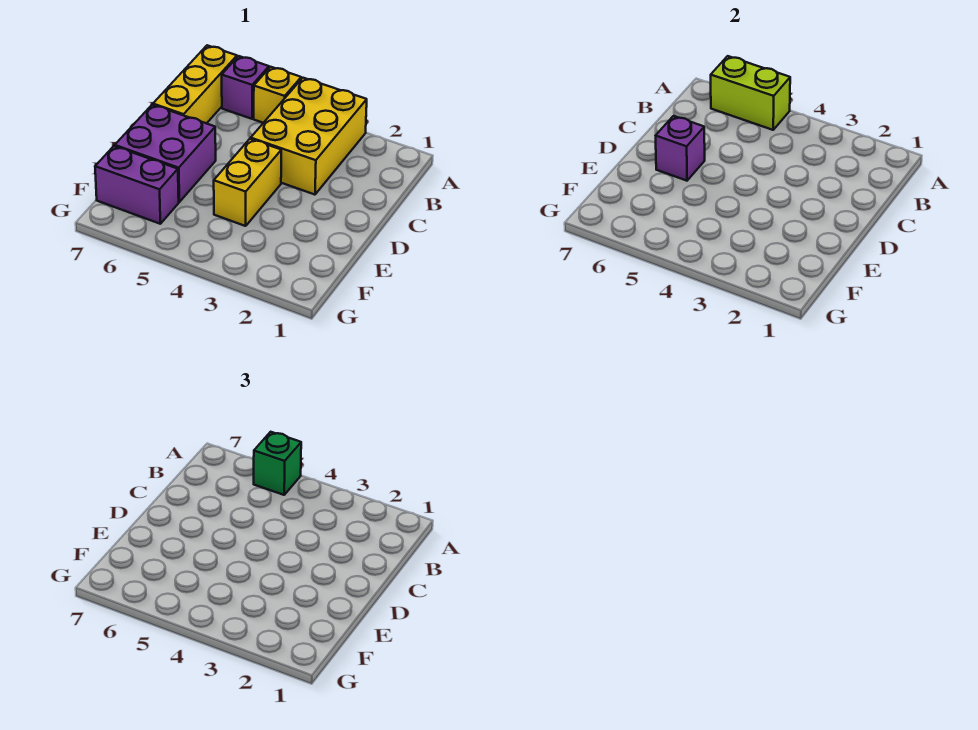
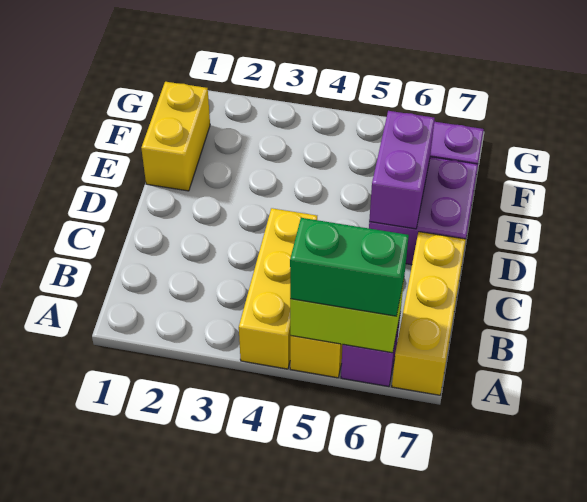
yellow brick A3:C4 level 1 -> yellow brick A4:C4 level 1
green brick A5 level 3 -> green brick A5:A6 level 3
yellow brick D4:E4 level 1 -> yellow brick E1:F1 level 1
purple brick D6 level 2 -> purple brick D6:E6 level 2

